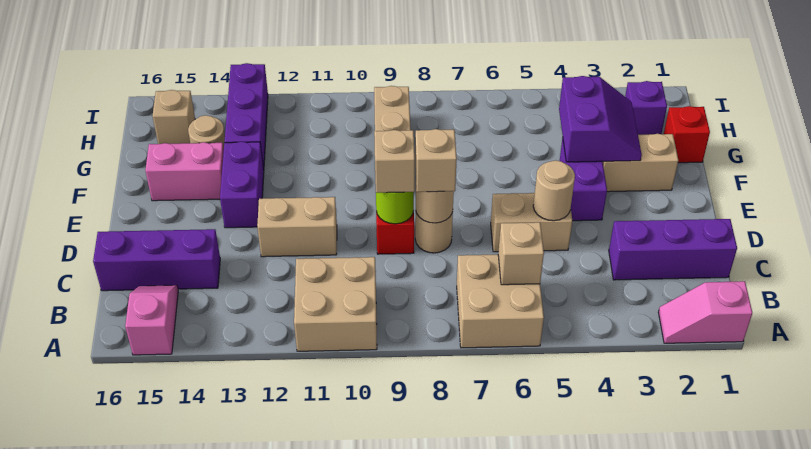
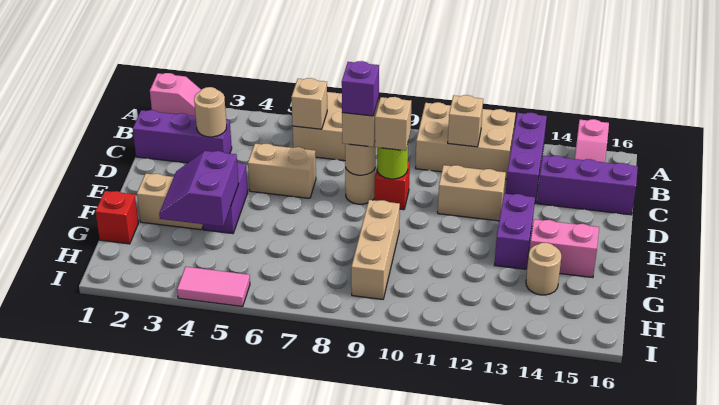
tan brick A10:B11 level 1 -> tan brick A10:B12 level 1
tan round brick D5 level 2 -> tan round brick C3 level 2
purple brick G13:I13 level 1 -> purple brick A13:C13 level 1
purple brick H2 level 1 -> purple brick D8 level 4
tan brick H15 level 1 -> tan brick B11 level 2
none -> pink tile I4:I5 level 1

